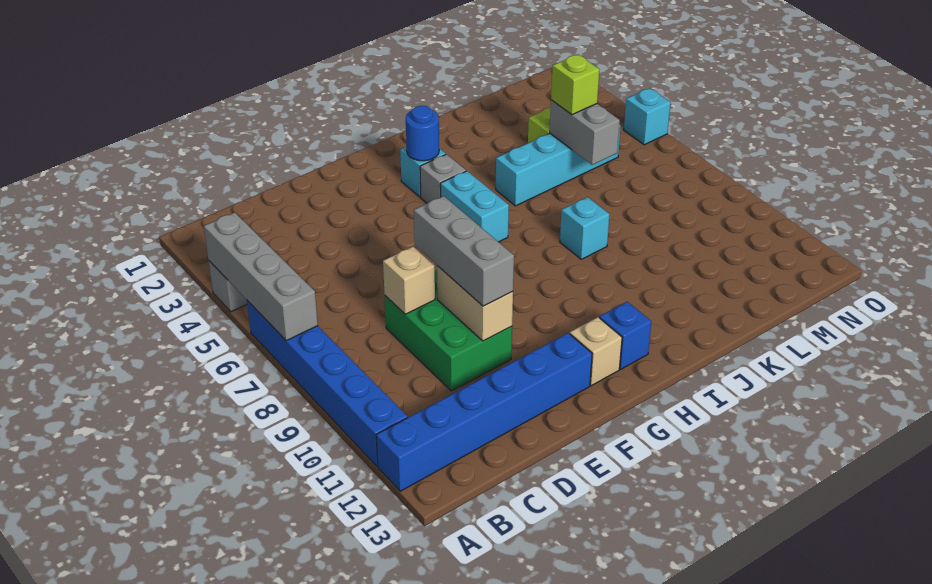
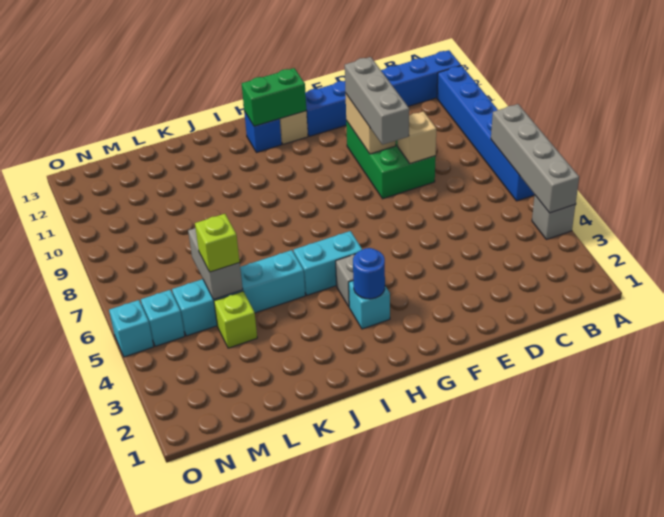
none -> green brick G12:H12 level 2
cyan brick H5:H6 level 1 -> cyan brick H5:I5 level 1
cyan brick J8 level 1 -> cyan brick N5 level 1

